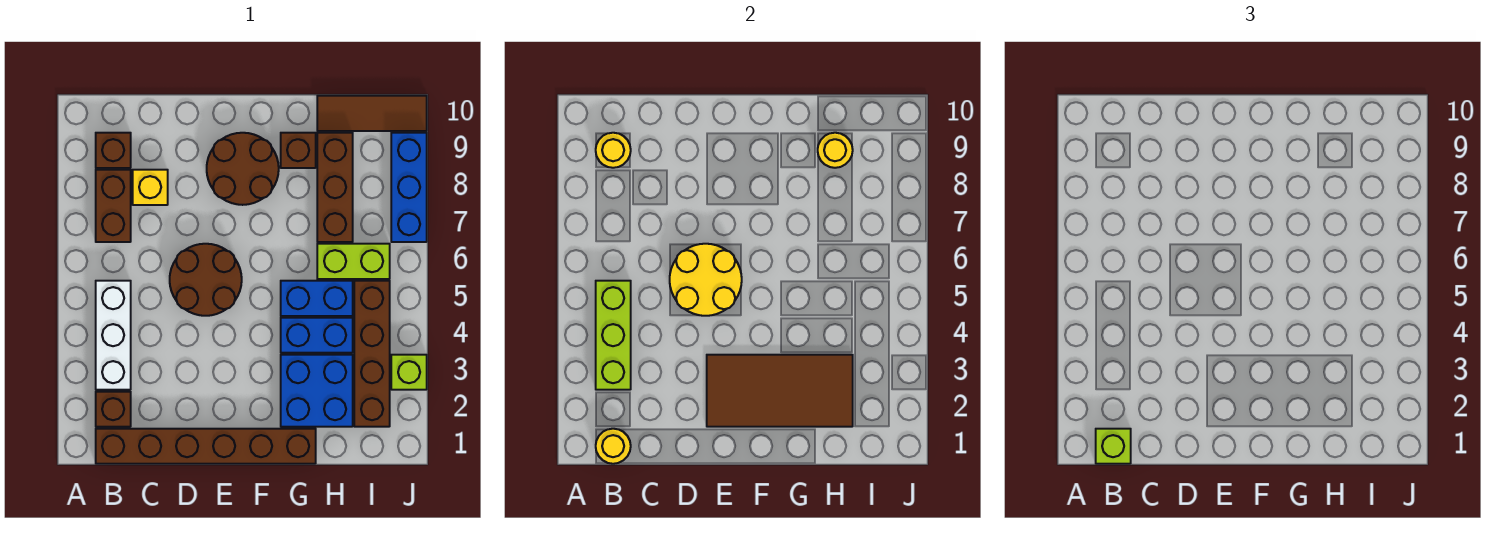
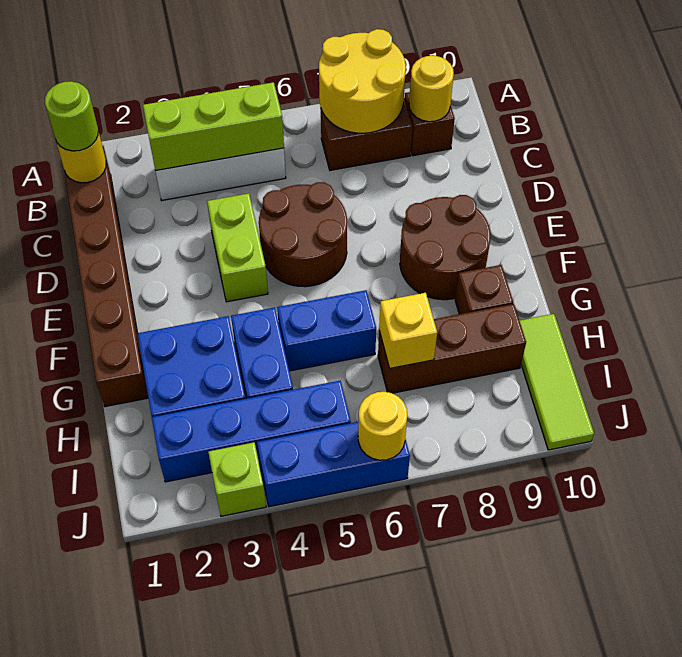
lime brick B1 level 3 -> lime round brick B1 level 3
brown brick B2 level 1 -> none
yellow brick C8 level 1 -> yellow brick H7 level 2
yellow round brick D5:E6 level 2 -> yellow round brick A7:B8 level 2
brown tile E2:H3 level 2 -> none
blue brick G5:H5 level 1 -> blue brick G5:G6 level 1
lime brick H6:I6 level 1 -> lime brick D4:E4 level 1
yellow round brick H9 level 2 -> yellow round brick J6 level 2
brown tile H10:J10 level 1 -> lime tile H10:J10 level 1
brown brick I2:I5 level 1 -> blue brick I2:I5 level 1
blue brick J7:J9 level 1 -> blue brick J4:J6 level 1

